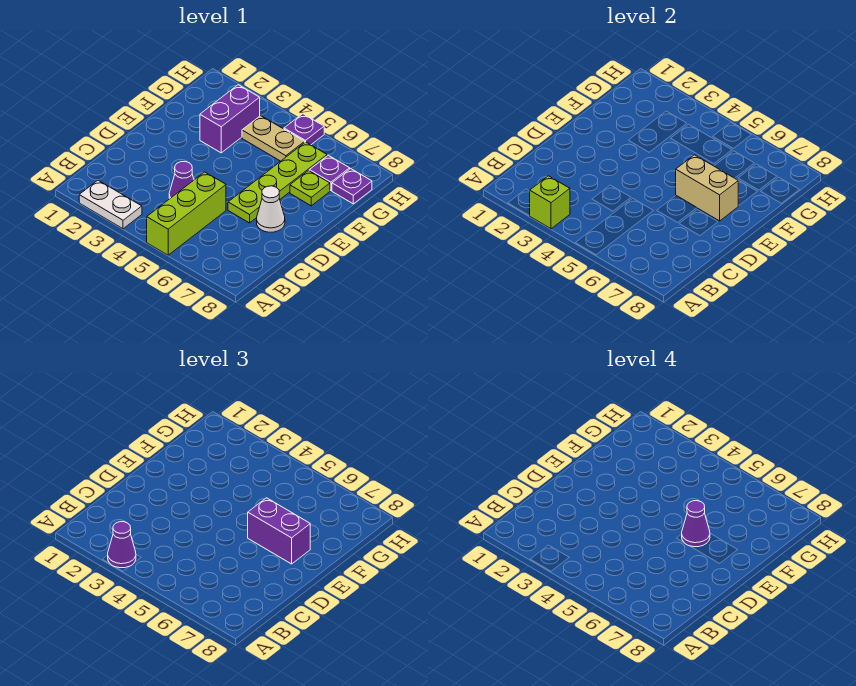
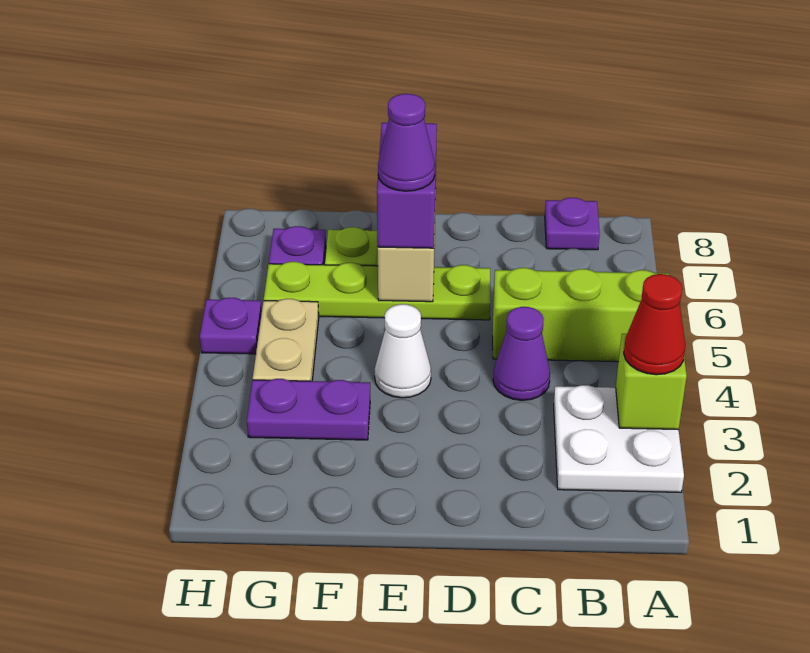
white plate A2:A3 level 1 -> white plate A2:B3 level 1
purple cone A3 level 3 -> red cone A3 level 3
white cone D7 level 1 -> white cone E4 level 1
purple brick F3:G3 level 1 -> purple plate F3:G3 level 1
purple plate G8 level 1 -> purple plate B8 level 1

